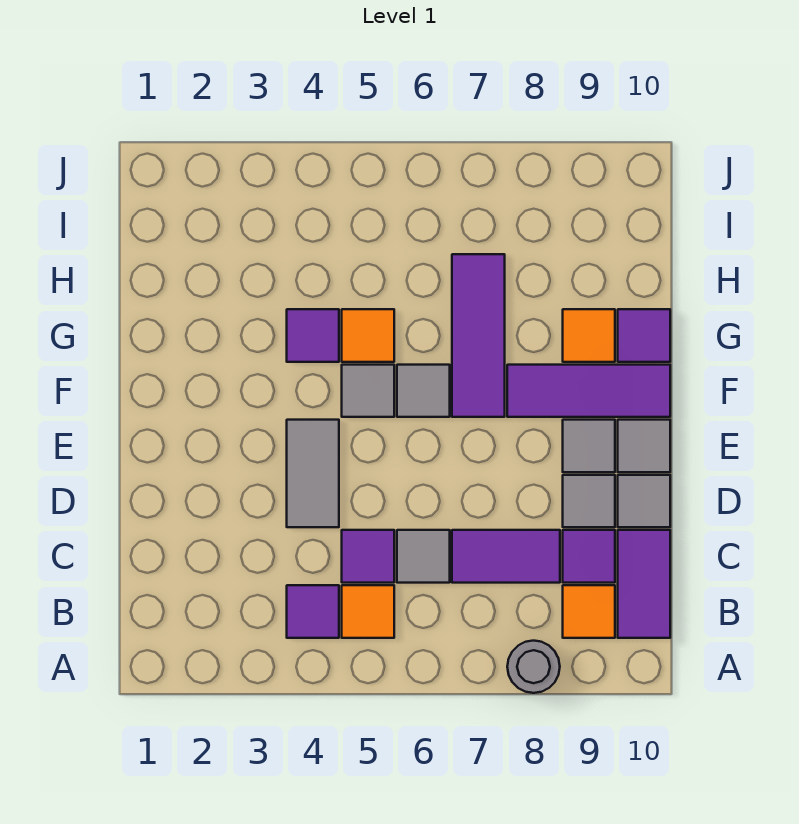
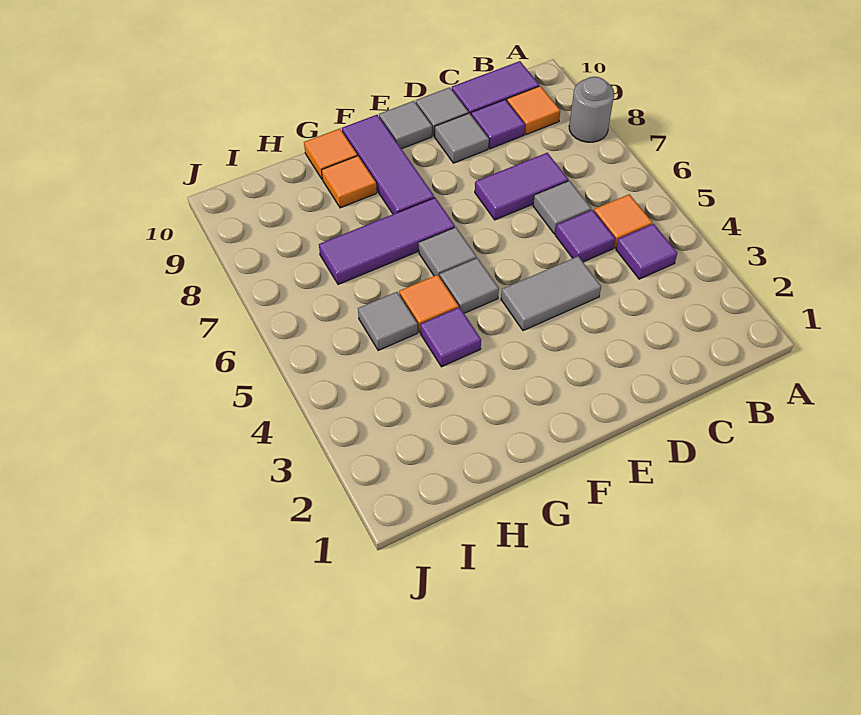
purple tile C7:C8 level 1 -> purple tile C7:D7 level 1
grey tile E9 level 1 -> grey tile H5 level 1
purple tile G10 level 1 -> orange tile G10 level 1

